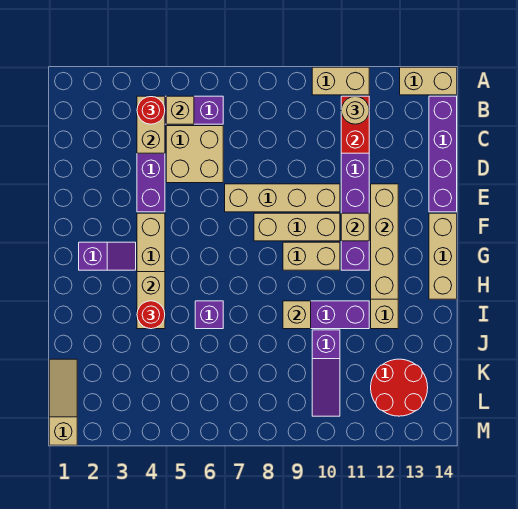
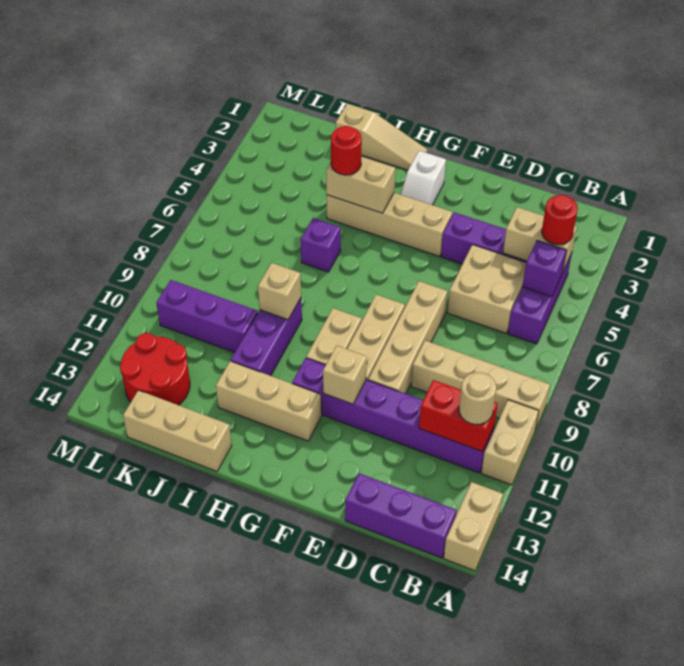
tan brick B5 level 2 -> purple brick B5 level 2
purple brick B14:E14 level 1 -> purple brick B14:D14 level 1
tan brick E12:H12 level 2 -> tan brick A9:D9 level 1
tan brick F14:H14 level 1 -> tan brick I14:K14 level 1
purple slope G2:G3 level 1 top 2 -> white slope G2:G3 level 1 top 2
purple slope J10:L10 level 1 top J -> purple brick J10:L10 level 1
tan slope K1:M1 level 1 top M -> tan slope H1:J1 level 1 top J

